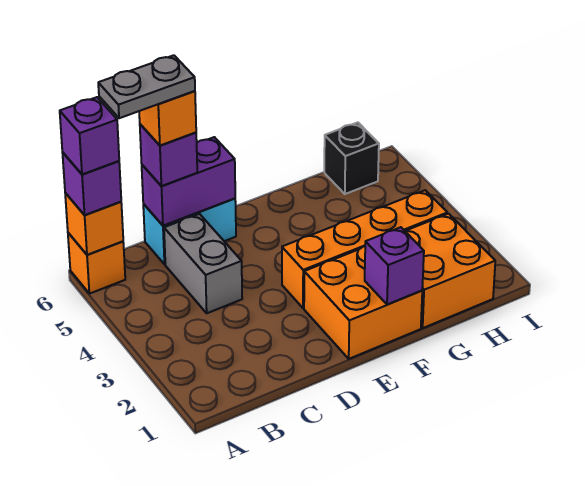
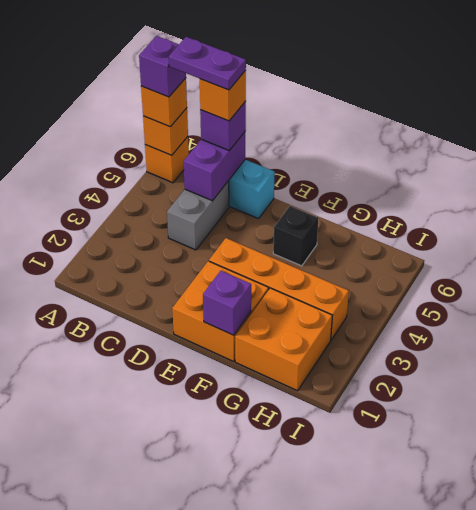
purple brick A6 level 3 -> orange brick A6 level 3
grey plate B6:C6 level 5 -> purple plate B6:C6 level 5
purple brick C6:D6 level 2 -> purple brick C5:C6 level 2
black brick H6 level 1 -> black brick F5 level 1

